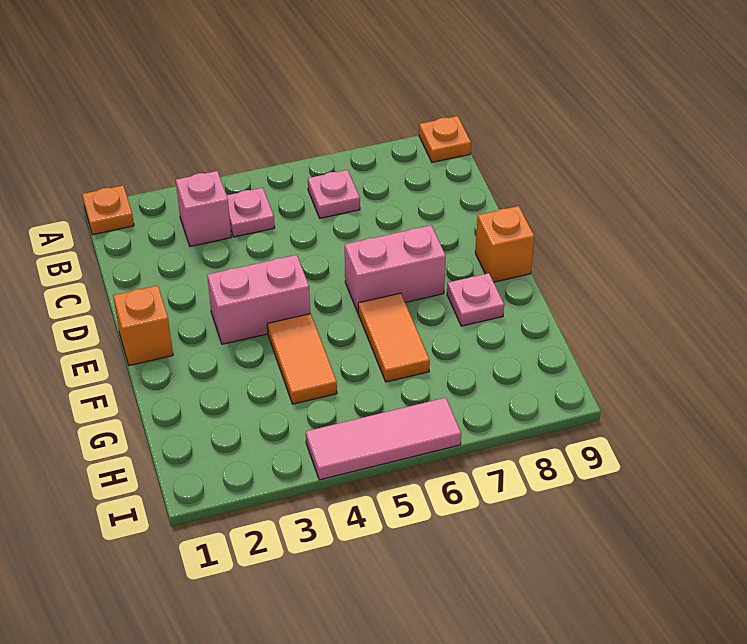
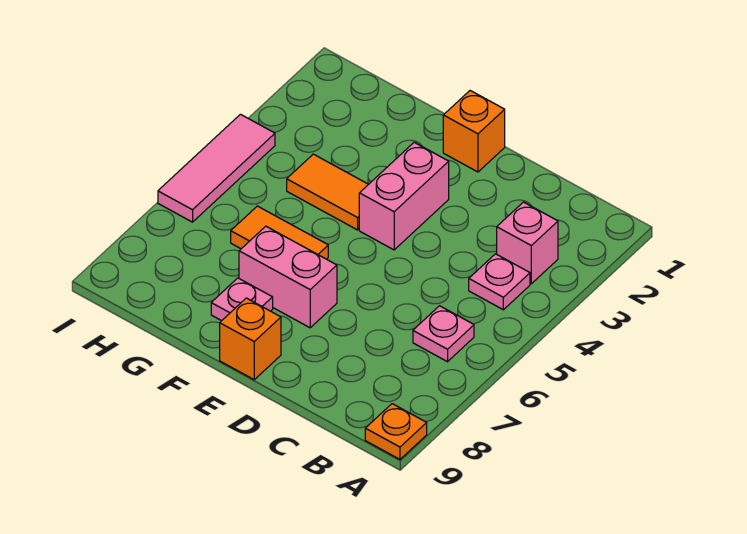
orange plate A1 level 1 -> none
pink brick E6:E7 level 1 -> pink brick E7:F7 level 1

